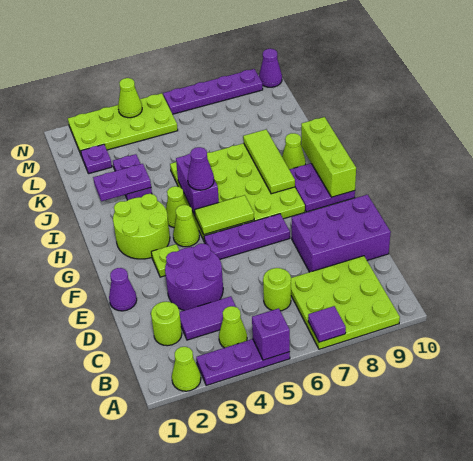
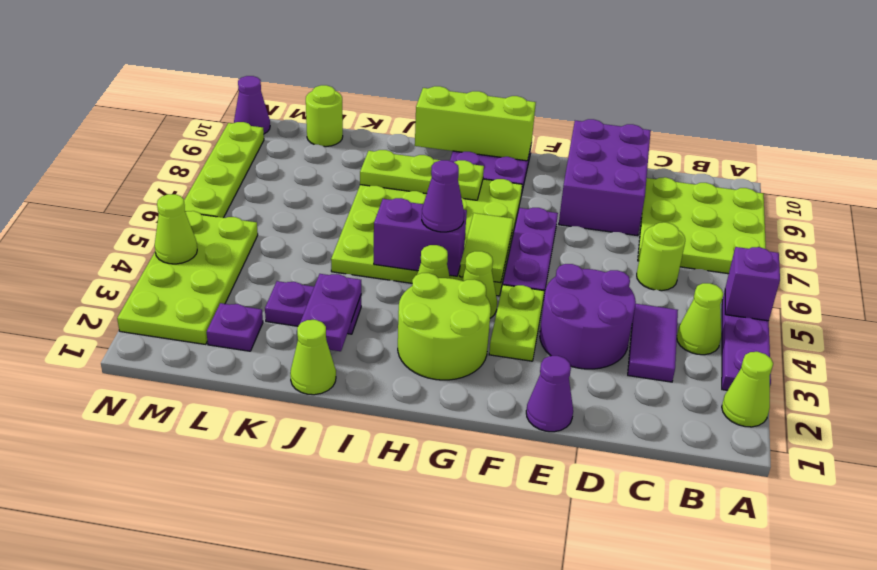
purple tile A7 level 2 -> none
lime round brick C2 level 1 -> lime round brick L10 level 1
lime plate F3 level 1 -> lime plate F3:F4 level 1
lime tile H8:J8 level 2 -> lime plate H8:J8 level 2
lime cone I9 level 1 -> lime cone J1 level 1
purple plate N6:N9 level 1 -> lime plate N6:N9 level 1

